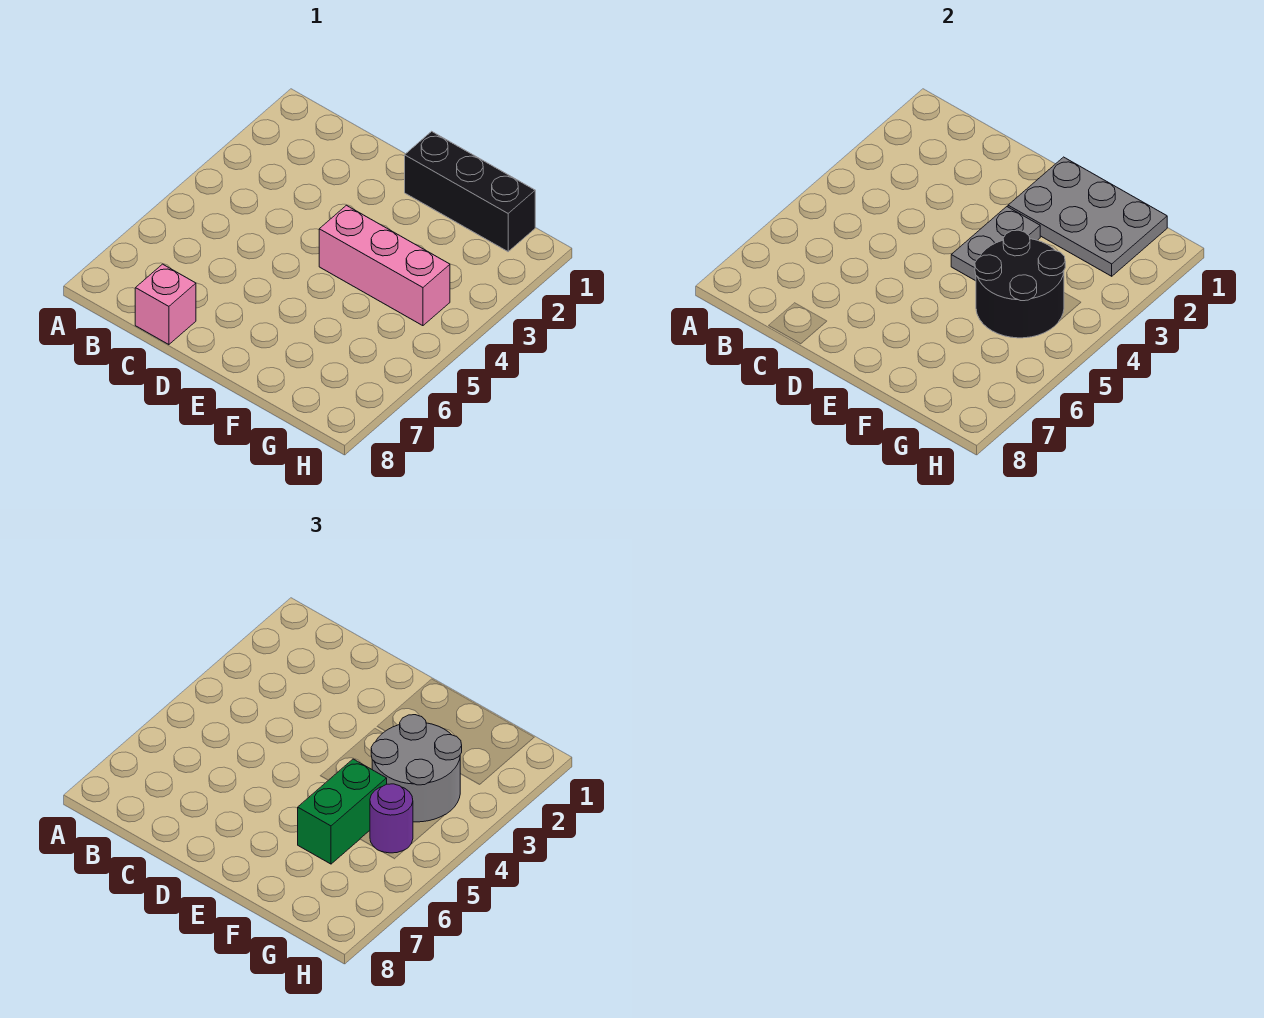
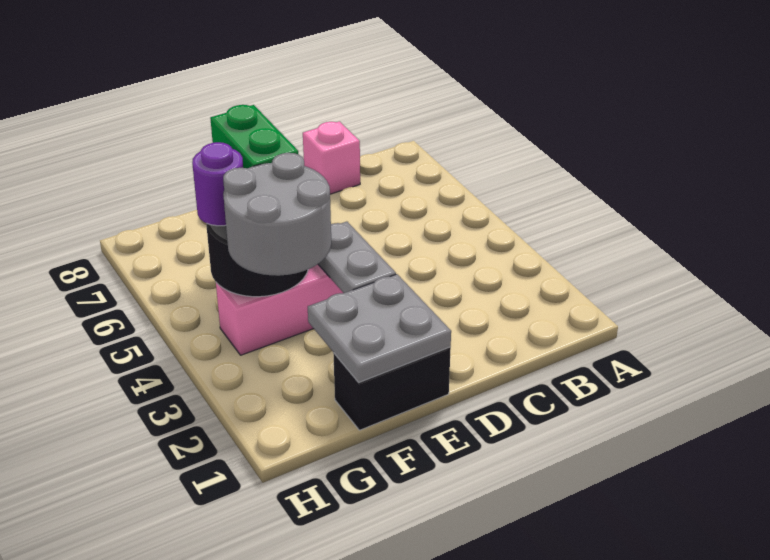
black brick E1:G1 level 1 -> black brick E1:F1 level 1
grey plate E1:G2 level 2 -> grey plate E1:F2 level 2

